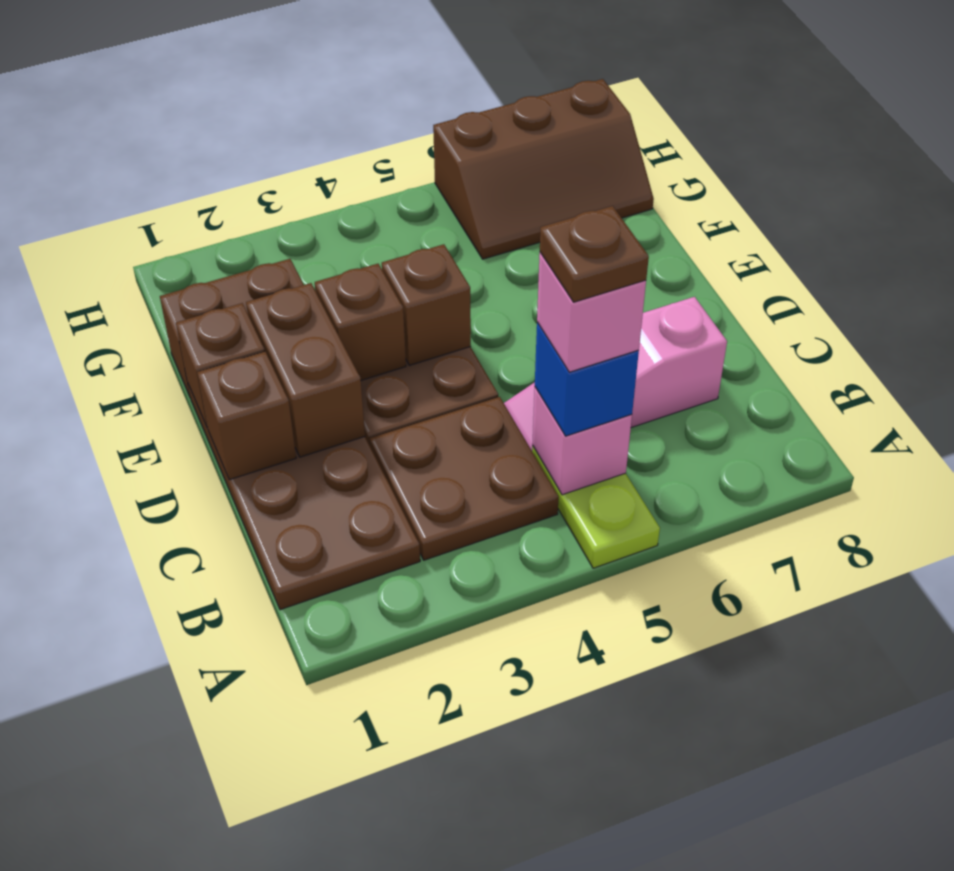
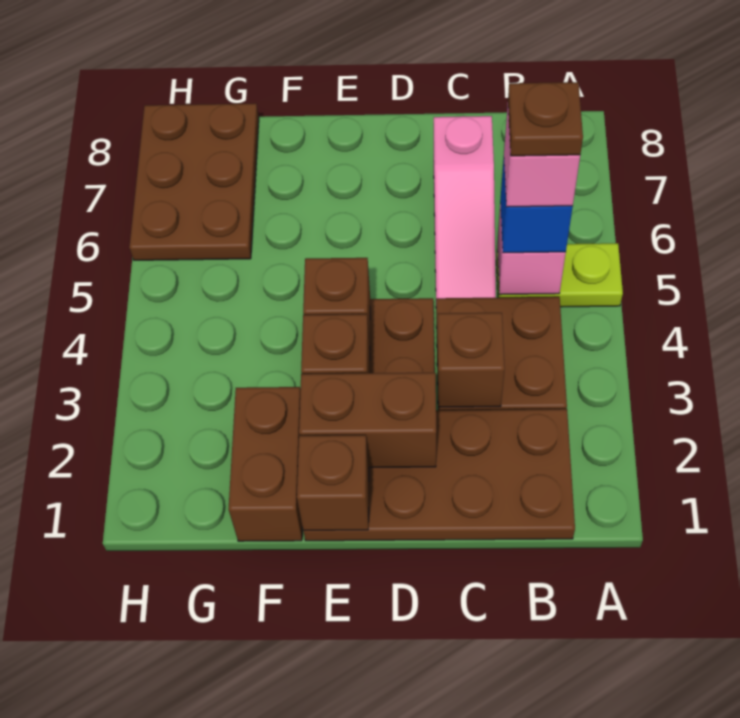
brown brick D1 level 2 -> brown brick C3 level 2
brown slope G6:H8 level 1 top H -> brown plate G6:H8 level 1

